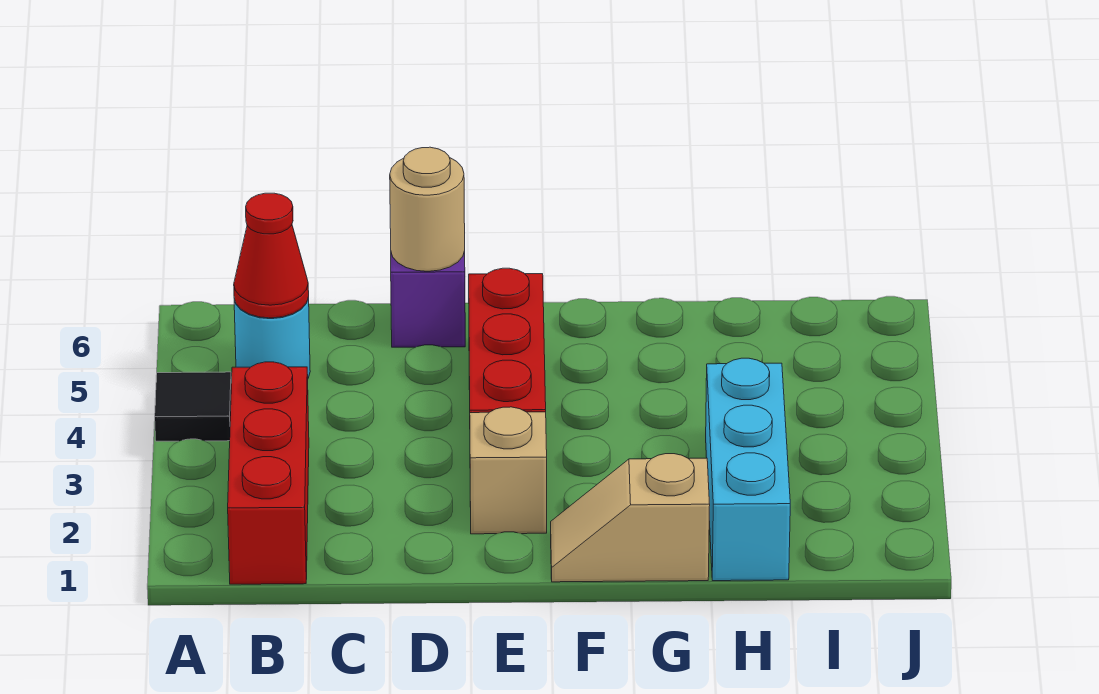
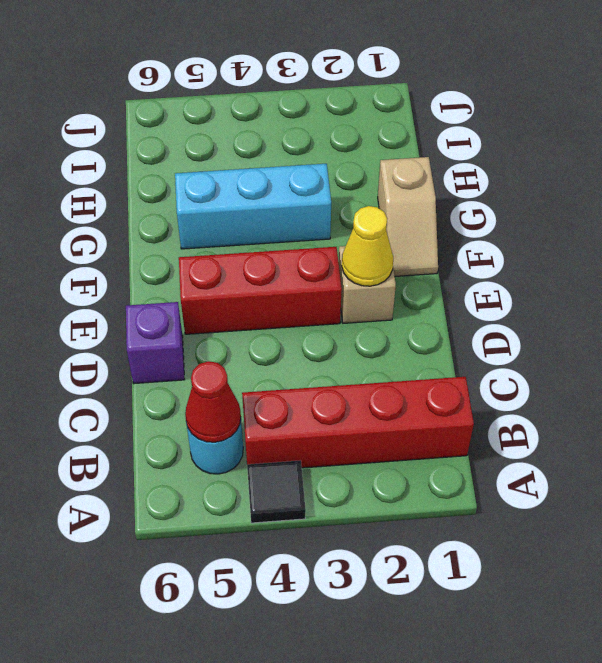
red brick B1:B3 level 1 -> red brick B1:B4 level 1
tan round brick D6 level 2 -> none
none -> yellow cone E2 level 2
cyan brick H1:H3 level 1 -> cyan brick G3:G5 level 1

